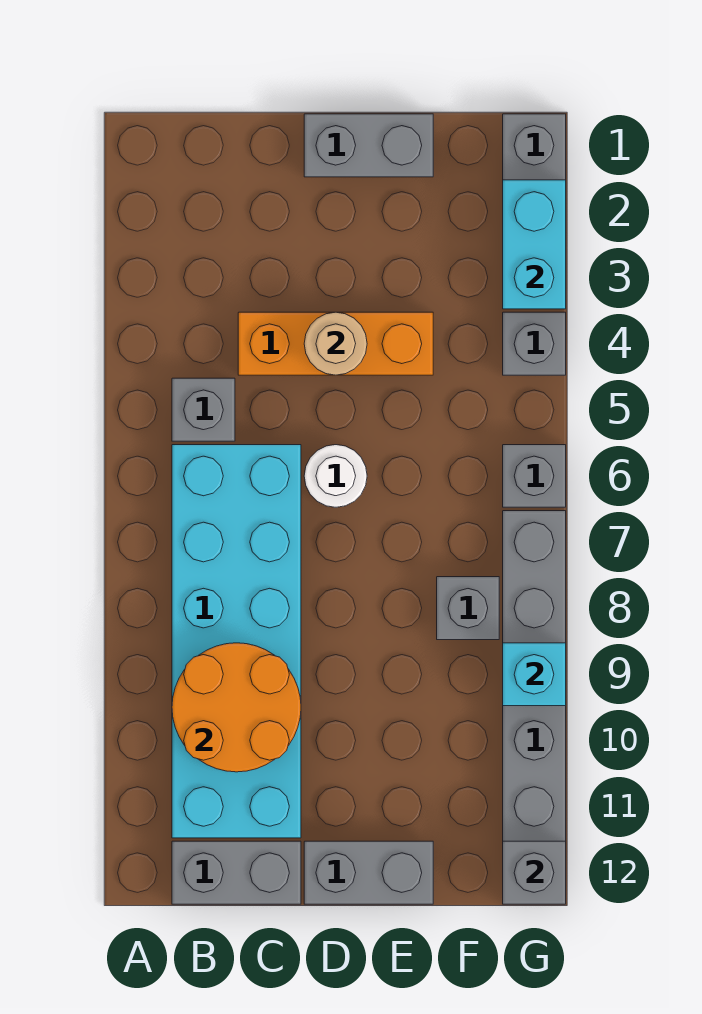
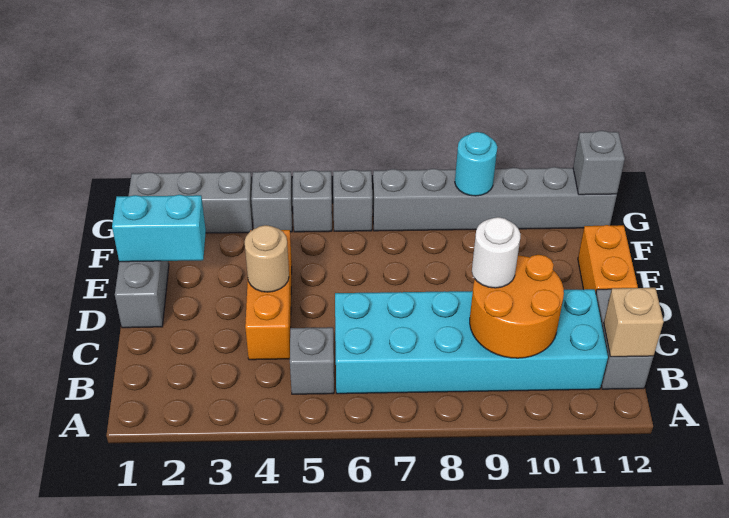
none -> tan brick B12 level 2
white round brick D6 level 1 -> white round brick C9 level 3
grey brick D12:E12 level 1 -> orange brick D12:E12 level 1
grey brick F8 level 1 -> grey brick G5 level 1
cyan brick G2:G3 level 2 -> cyan brick E1:E2 level 2
cyan brick G9 level 2 -> cyan round brick G9 level 2

